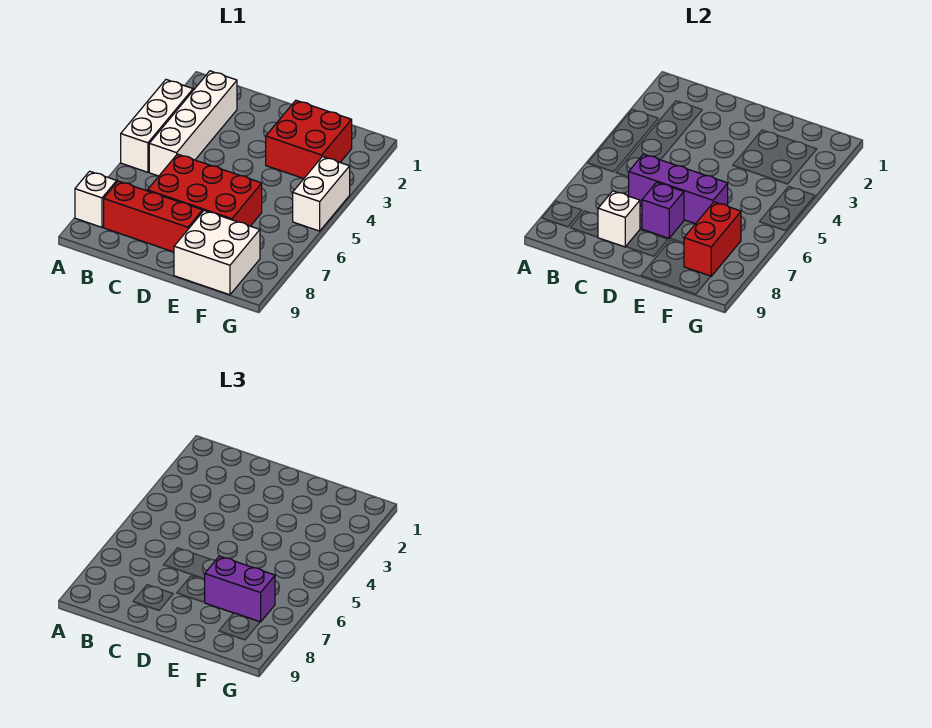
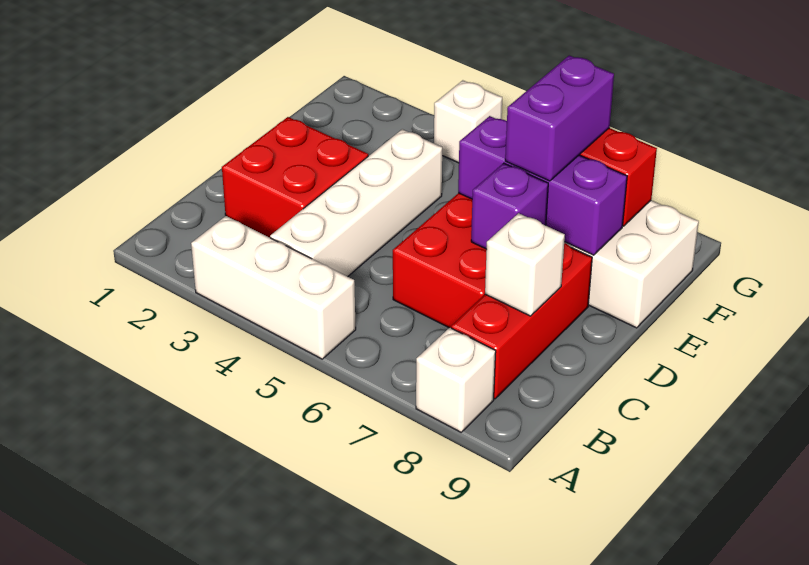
white brick B2:B5 level 1 -> white brick B4:E4 level 1
purple brick C6:E6 level 2 -> purple brick E6:E8 level 2
red brick E2:F3 level 1 -> red brick C2:D3 level 1
white brick G4:G5 level 1 -> white brick G4 level 1

